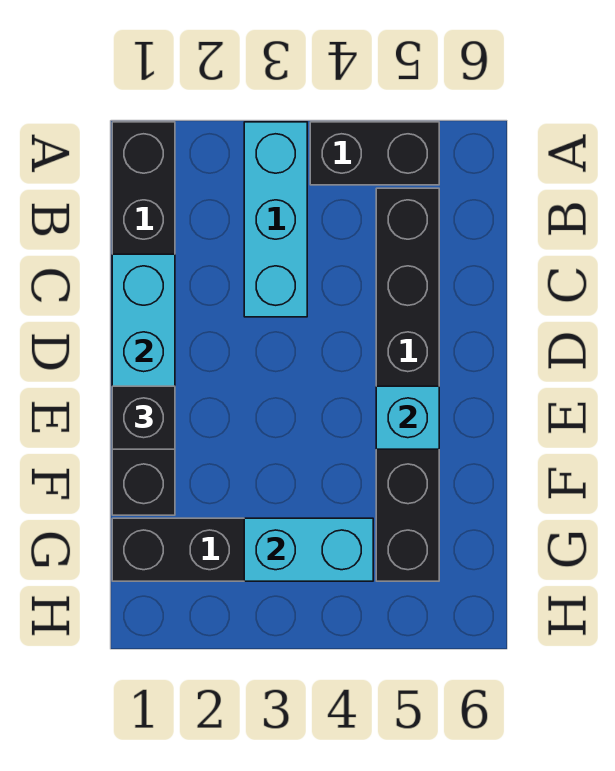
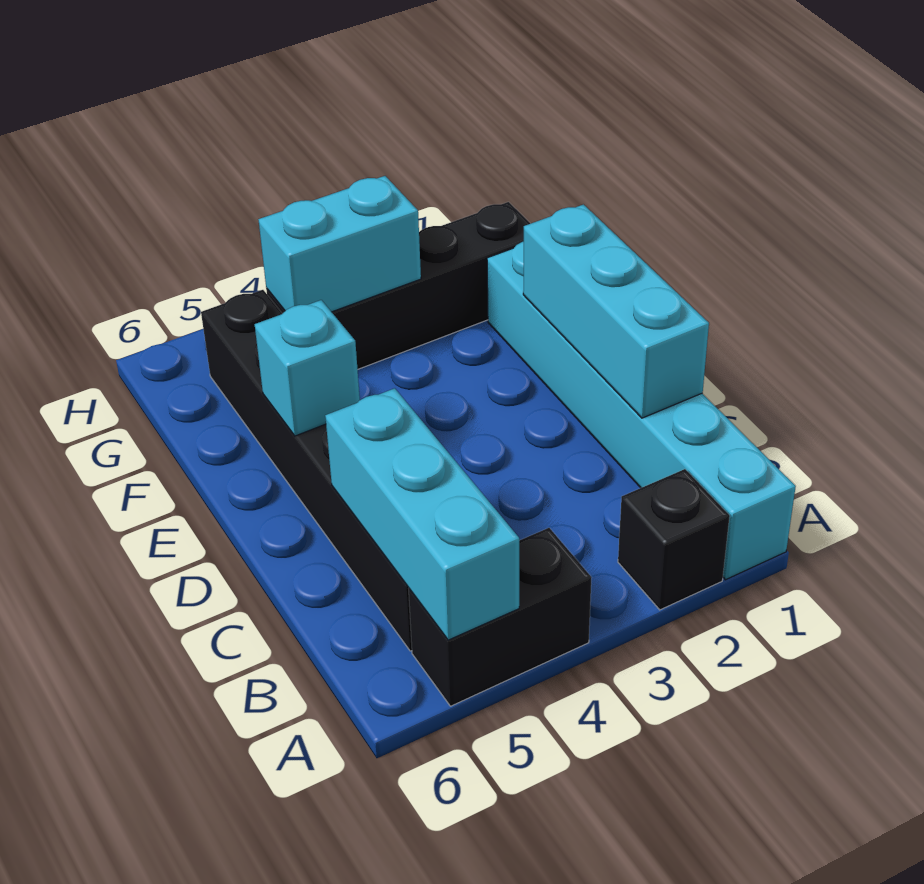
black brick A1:F1 level 1 -> cyan brick A1:F1 level 1
cyan brick A3:C3 level 1 -> cyan brick A5:C5 level 2
black brick E1 level 3 -> black brick A2 level 1

